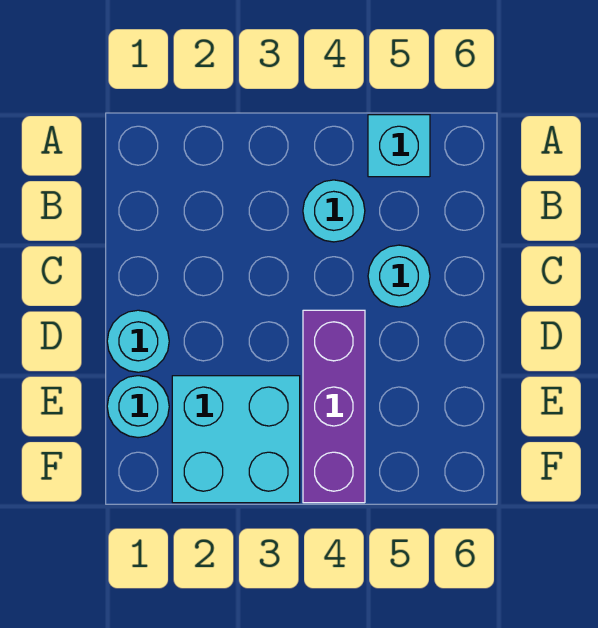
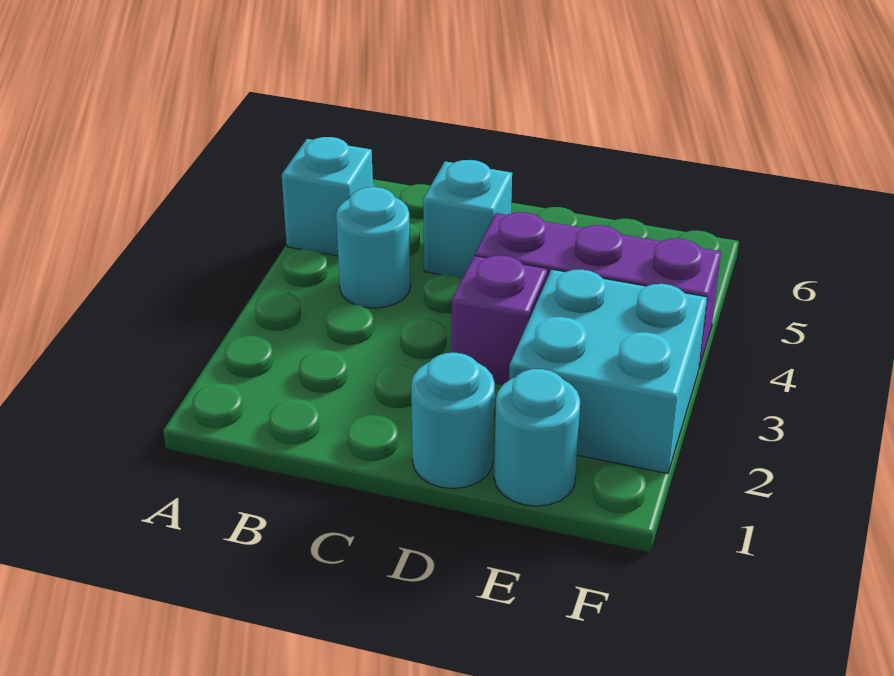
cyan round brick C5 level 1 -> cyan brick C5 level 1
none -> purple brick D3 level 1

